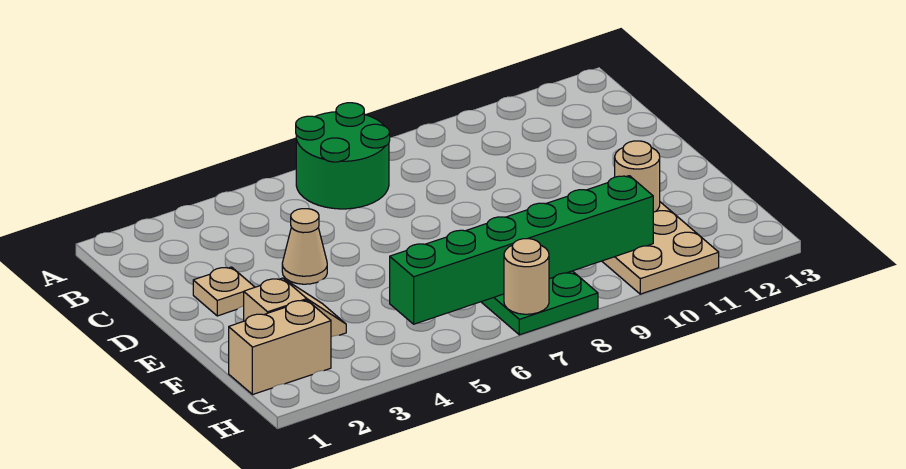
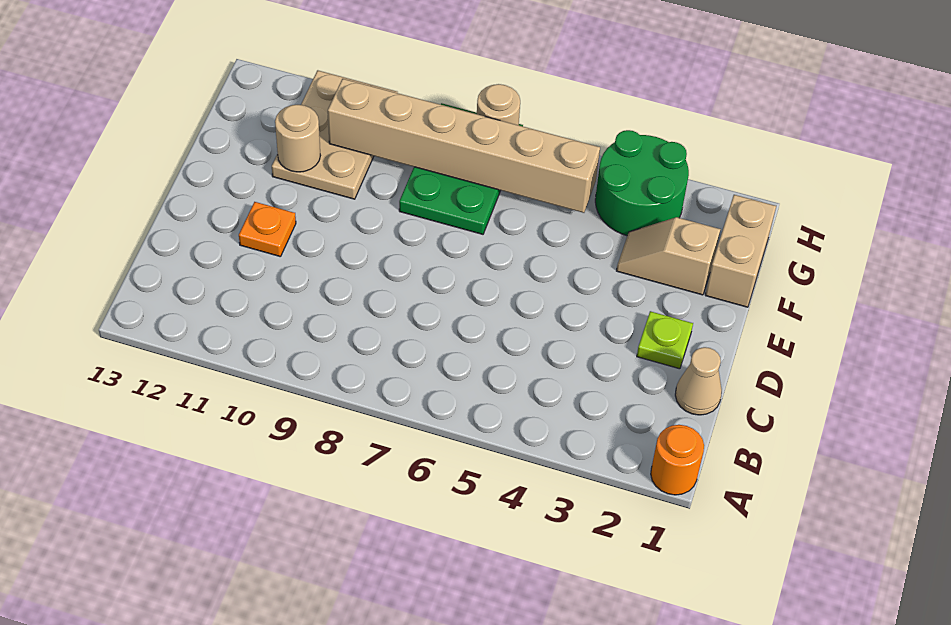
none -> orange round brick A1 level 1
green round brick A6:B7 level 1 -> green round brick G3:H4 level 1
tan plate D2 level 1 -> lime plate D2 level 1
tan cone D4 level 1 -> tan cone C1 level 1
none -> orange plate D11 level 1
tan brick G1:G2 level 1 -> tan brick F1:G1 level 1
green brick G5:G10 level 2 -> tan brick G5:G10 level 2

